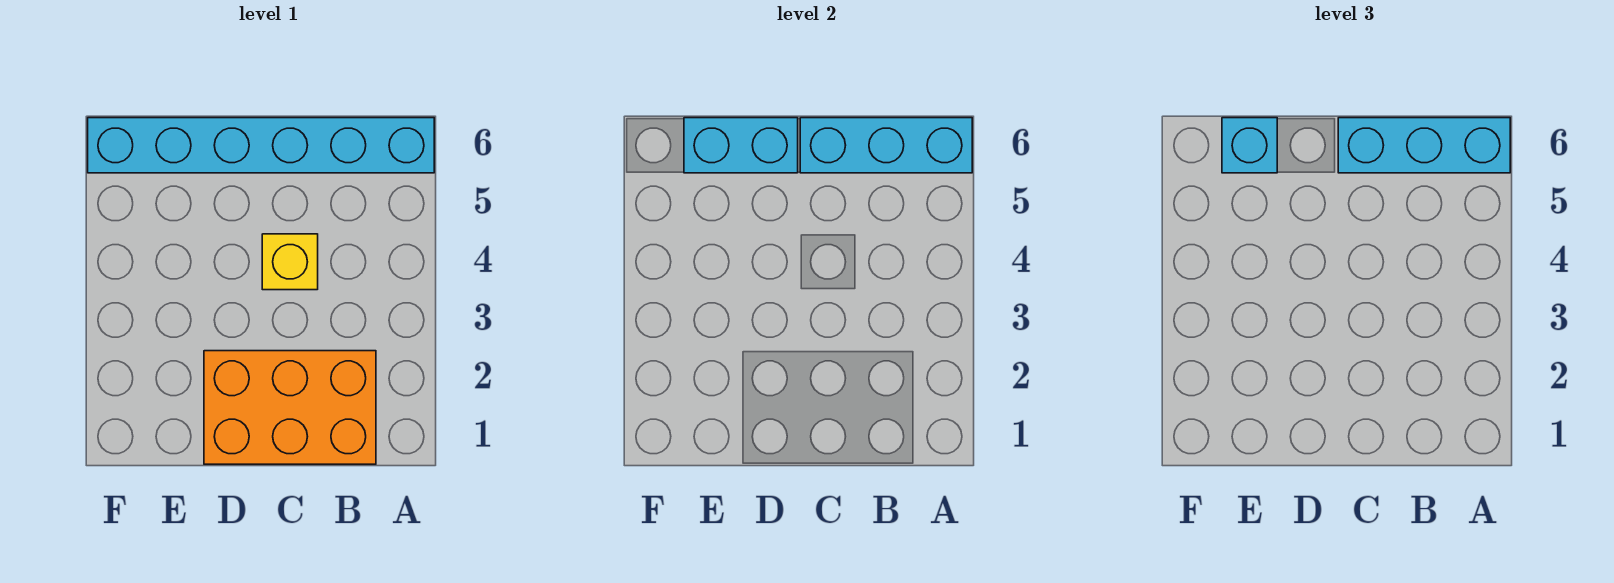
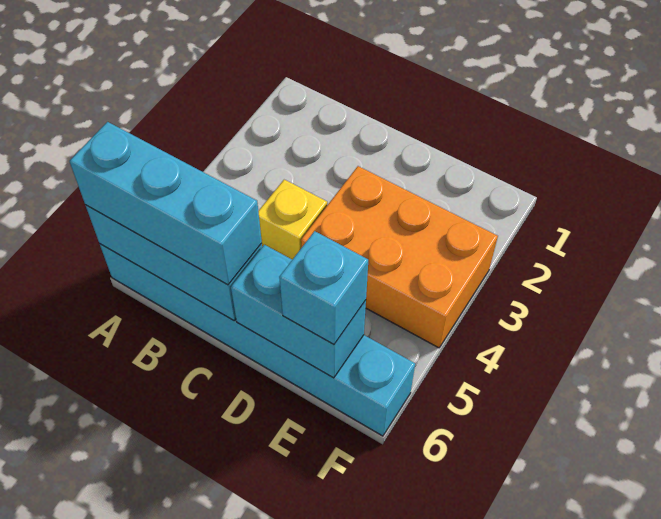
orange brick B1:D2 level 1 -> orange brick D3:F4 level 1

